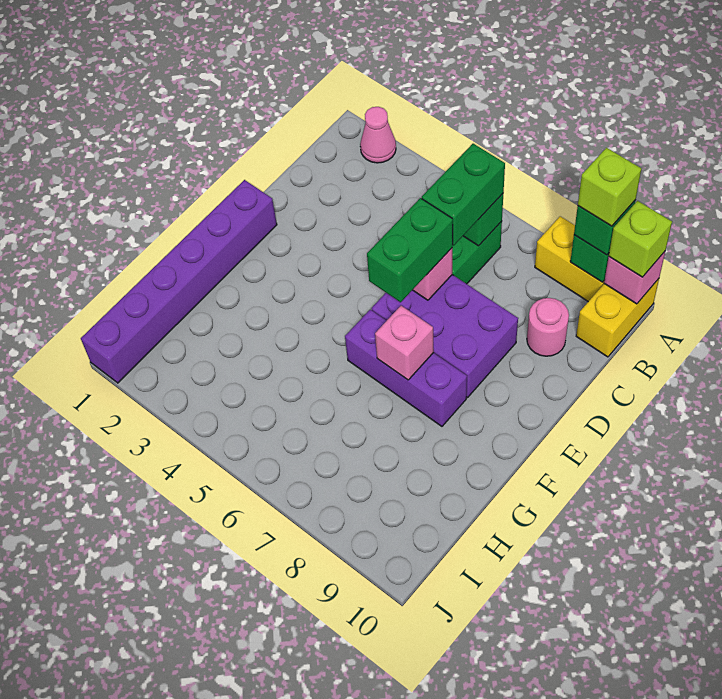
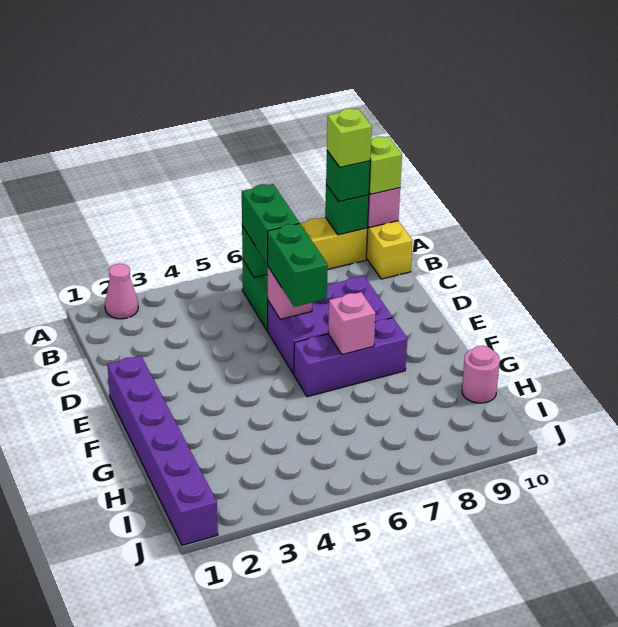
pink round brick C9 level 1 -> pink round brick H10 level 1

